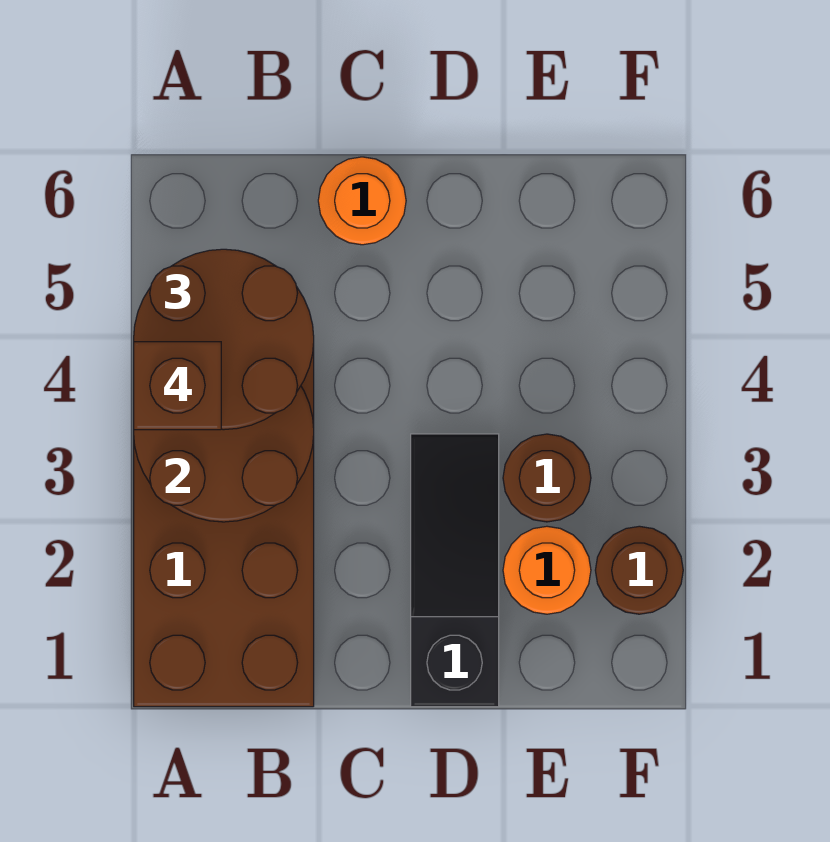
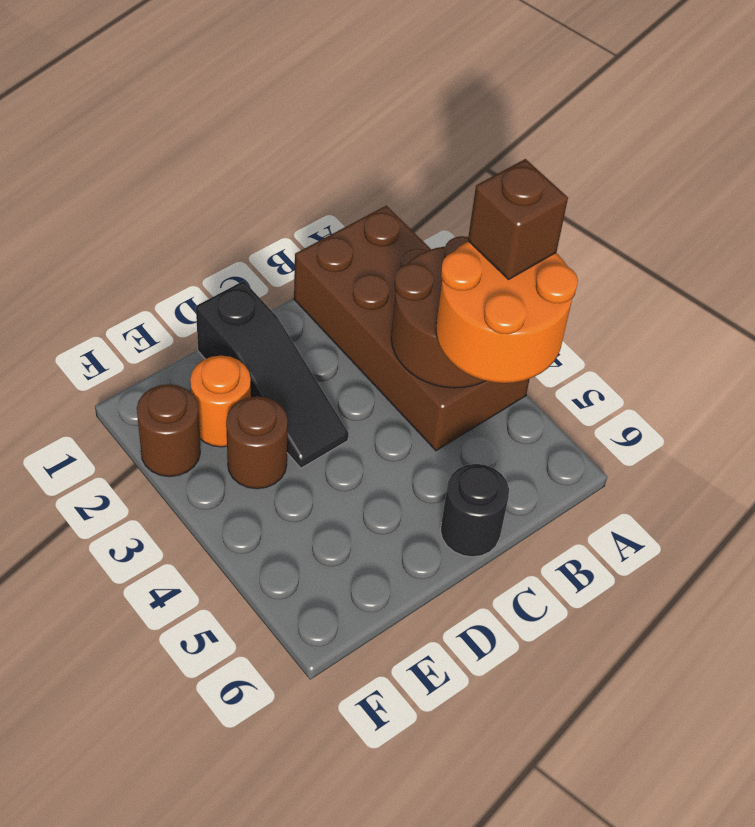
brown round brick A4:B5 level 3 -> orange round brick A4:B5 level 3
orange round brick C6 level 1 -> black round brick C6 level 1

